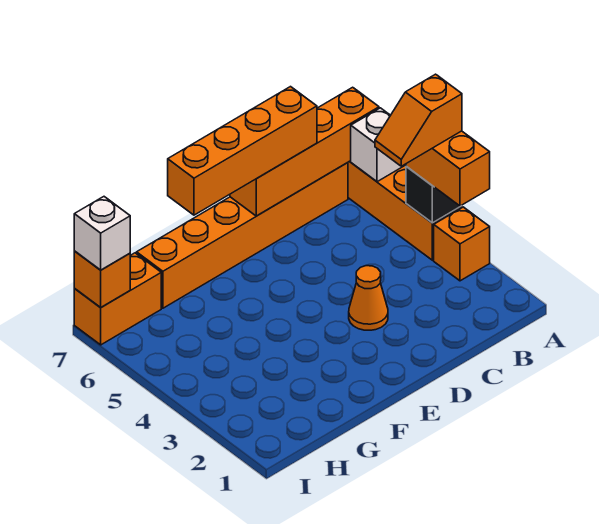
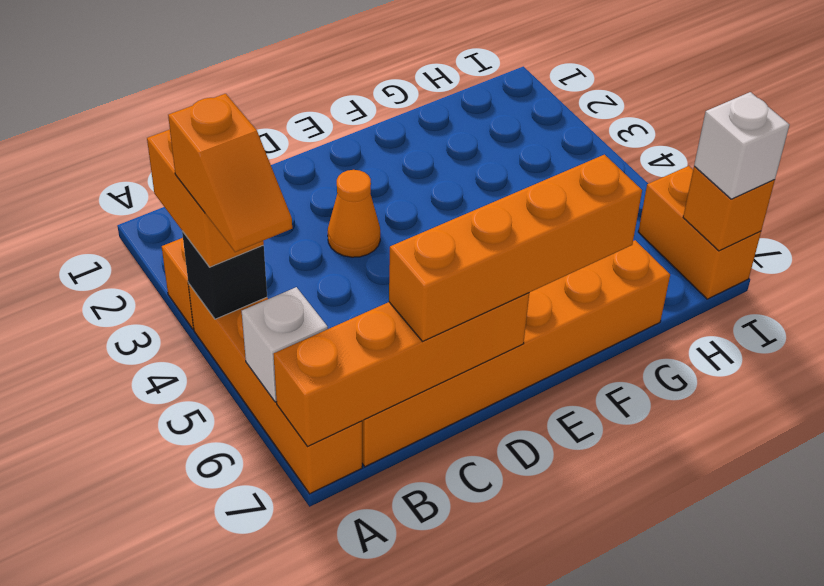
orange slope A4:B4 level 4 top A -> orange slope A4:A5 level 4 top 4
orange brick H7:I7 level 1 -> orange brick I6:I7 level 1

